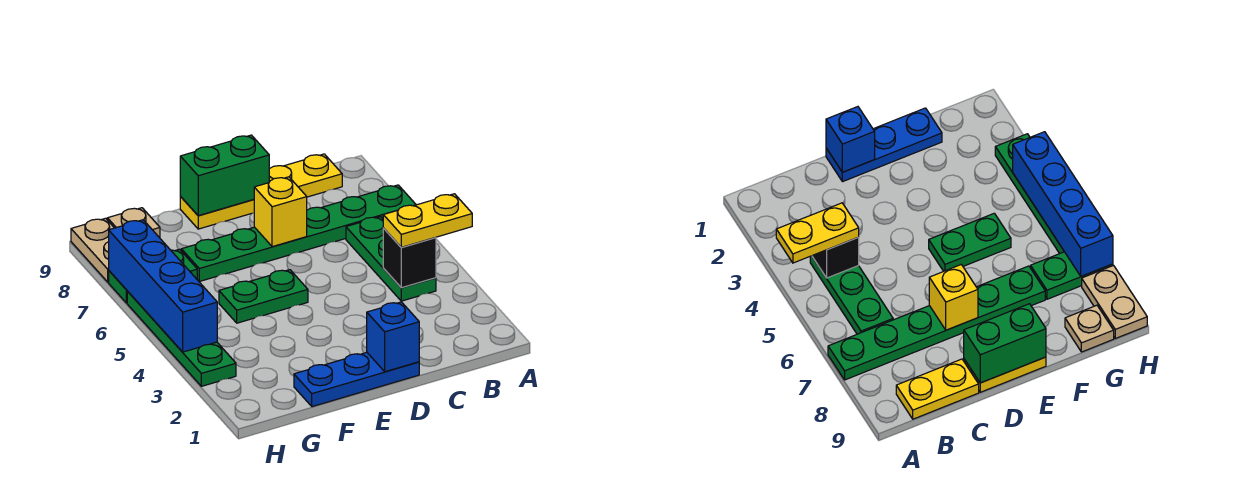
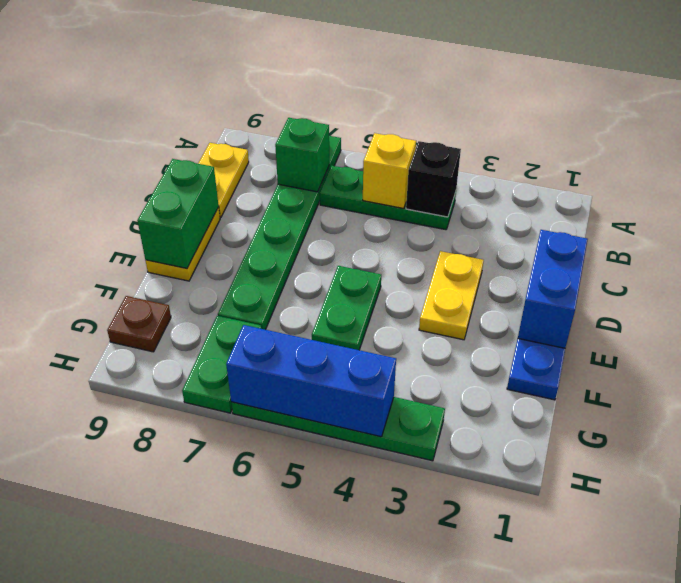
yellow plate A4:B4 level 3 -> yellow plate D3:E3 level 1
none -> green brick B7 level 2
blue brick D1 level 2 -> blue brick D1:E1 level 2
yellow brick D7 level 2 -> yellow brick B5 level 2
tan plate G9 level 1 -> brown plate G9 level 1
blue brick H4:H7 level 2 -> blue brick H4:H6 level 2
tan plate H8:H9 level 1 -> none

